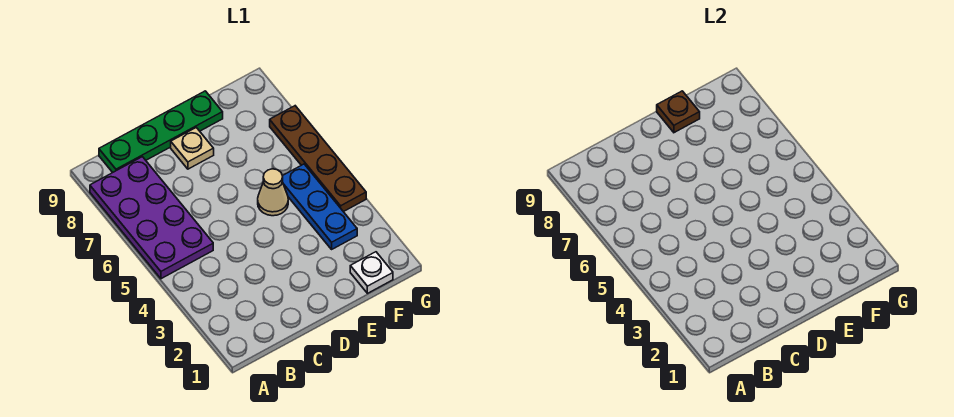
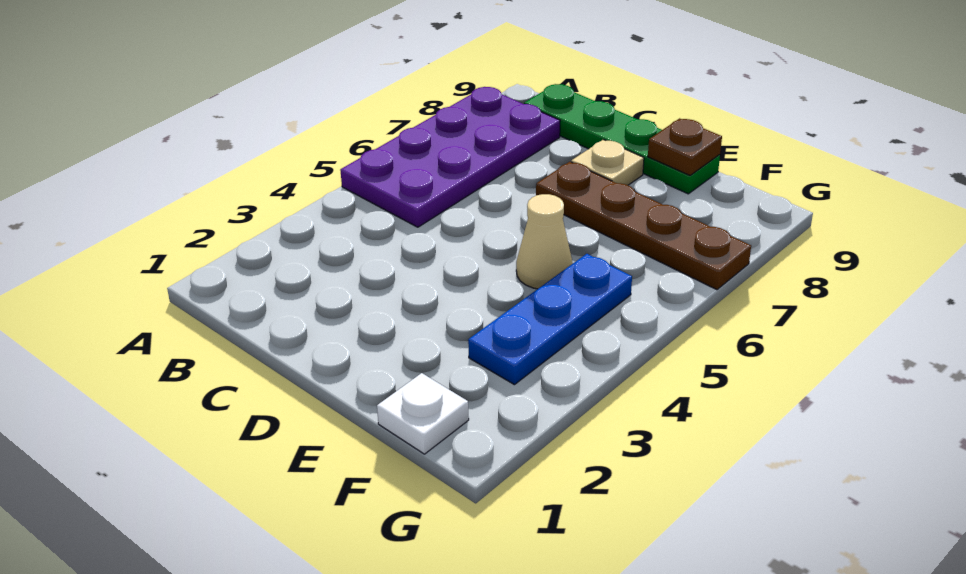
brown plate G4:G7 level 1 -> brown plate D7:G7 level 1

